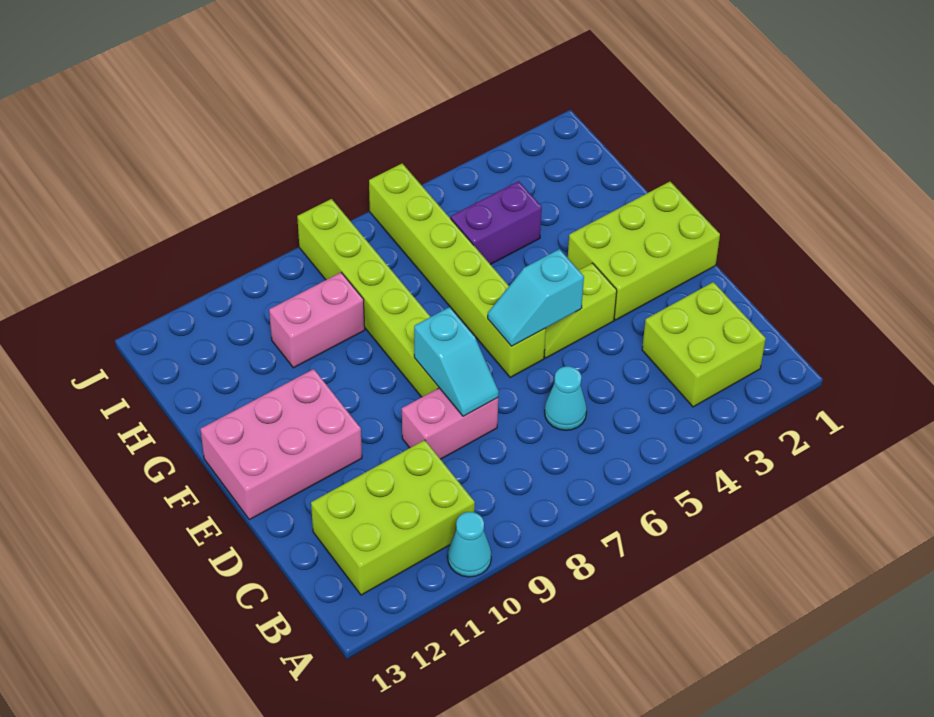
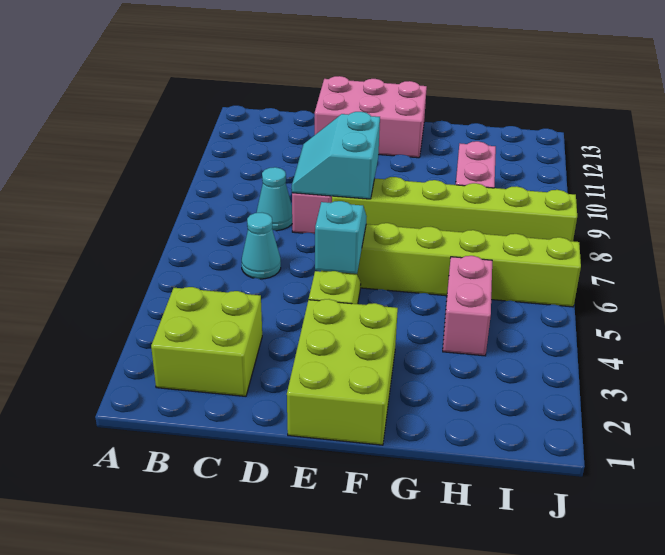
cyan cone A10 level 1 -> cyan cone C8 level 1
lime brick B10:C12 level 1 -> none
cyan slope D8:E8 level 2 top E -> cyan slope D8:E9 level 2 top E
pink brick E11:F13 level 1 -> pink brick D12:F13 level 1
purple brick H4:H5 level 1 -> pink brick H4:H5 level 1

